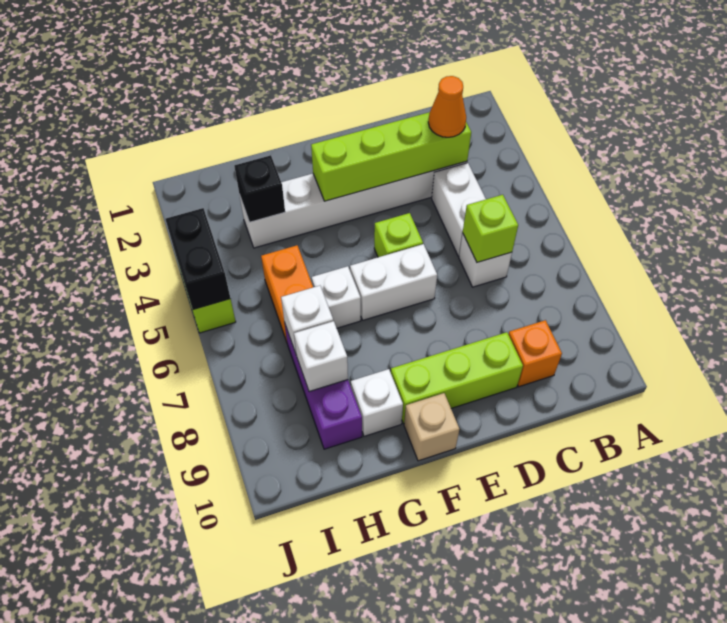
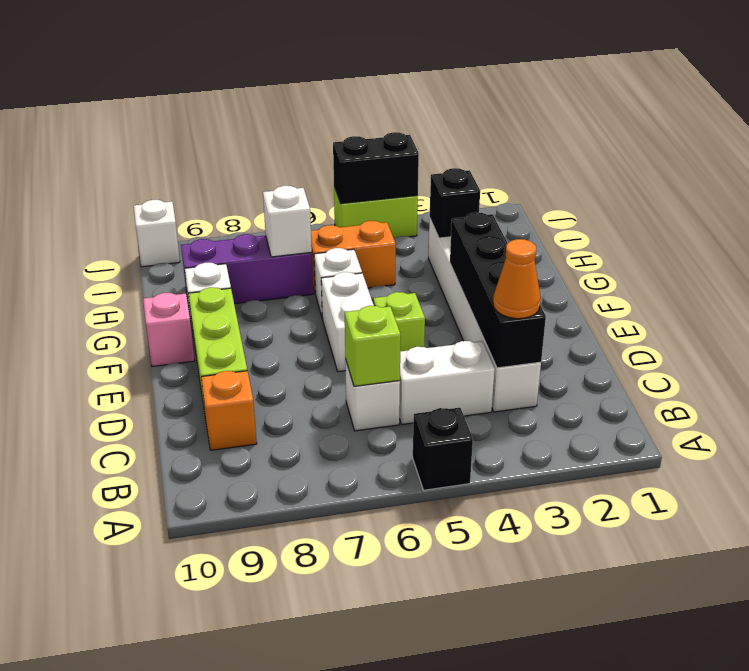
none -> black brick A5 level 1
lime brick C3:F3 level 2 -> black brick C3:F3 level 2
tan brick F10 level 1 -> pink brick F10 level 1
white brick H8 level 2 -> white brick J10 level 1

